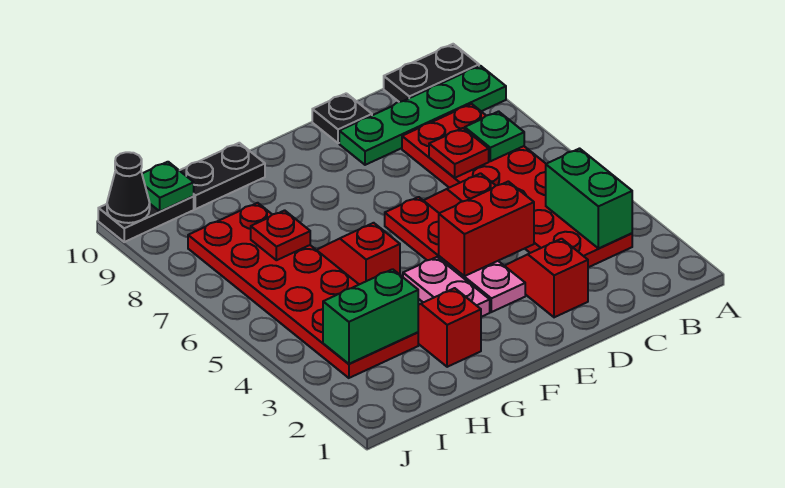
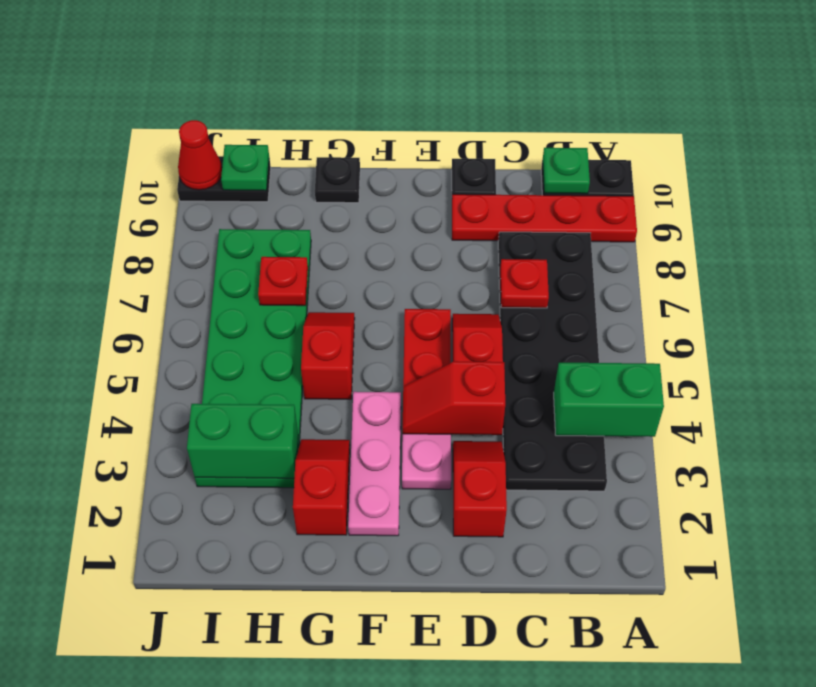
green plate A9:D9 level 1 -> red plate A9:D9 level 1
red plate B3:C8 level 1 -> black plate B3:C8 level 1
green brick B3:B4 level 2 -> green brick A4:B4 level 2
green plate B7 level 2 -> green plate B10 level 2
red brick D4:E4 level 2 -> red slope D4:E4 level 2 top D
pink plate F3:F4 level 1 -> pink plate F2:F4 level 1
black plate G10:H10 level 1 -> black plate G10 level 1
red plate H3:I8 level 1 -> green plate H3:I8 level 1
black cone J10 level 2 -> red cone J10 level 2

